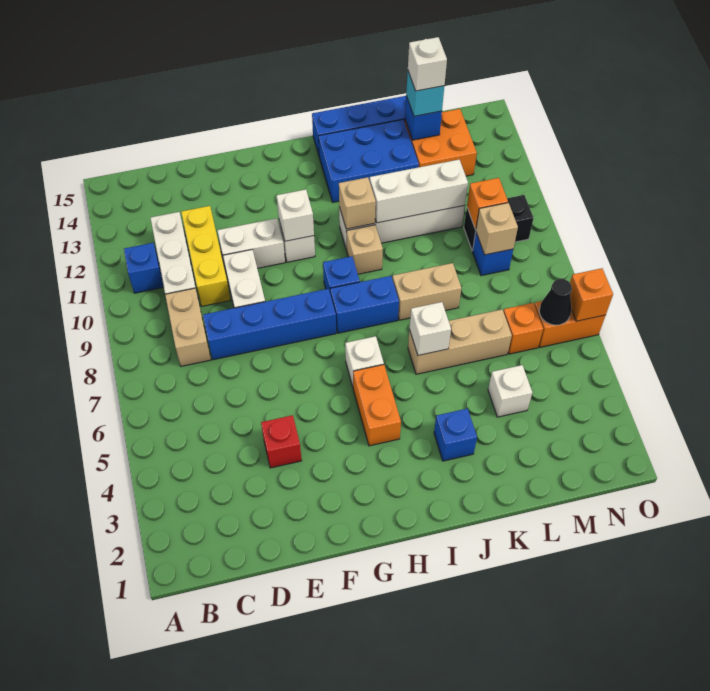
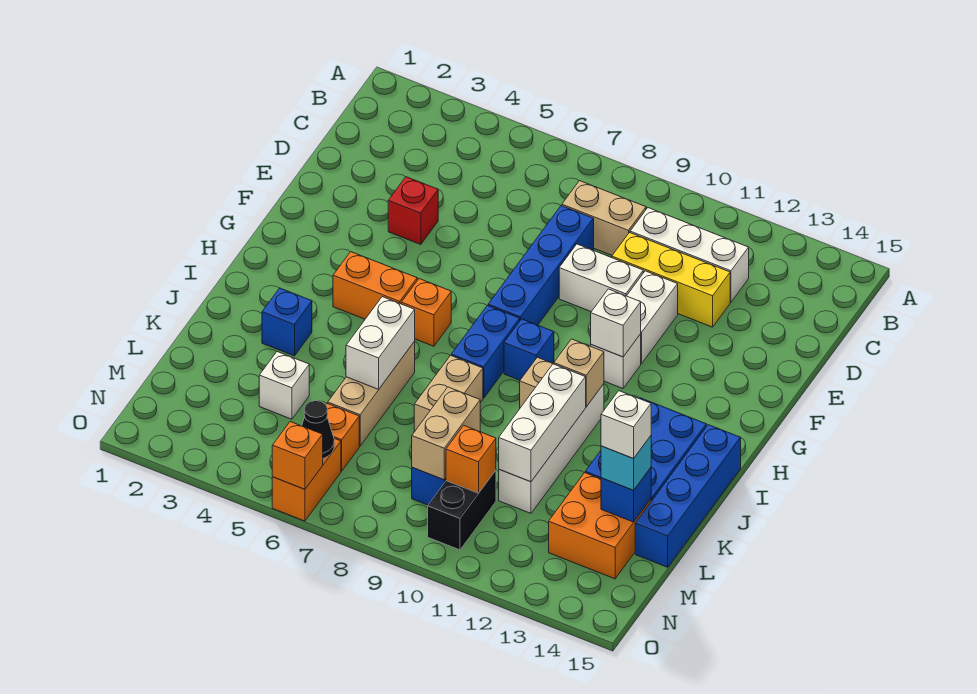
blue brick B11 level 1 -> none
white brick H6 level 1 -> orange brick H6 level 1
white brick J6 level 2 -> white brick J6:K6 level 2
tan brick M9 level 2 -> tan brick L9:M9 level 2

